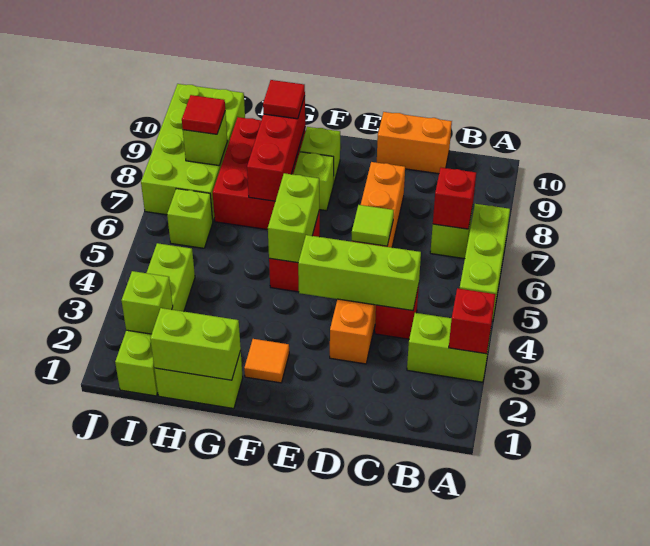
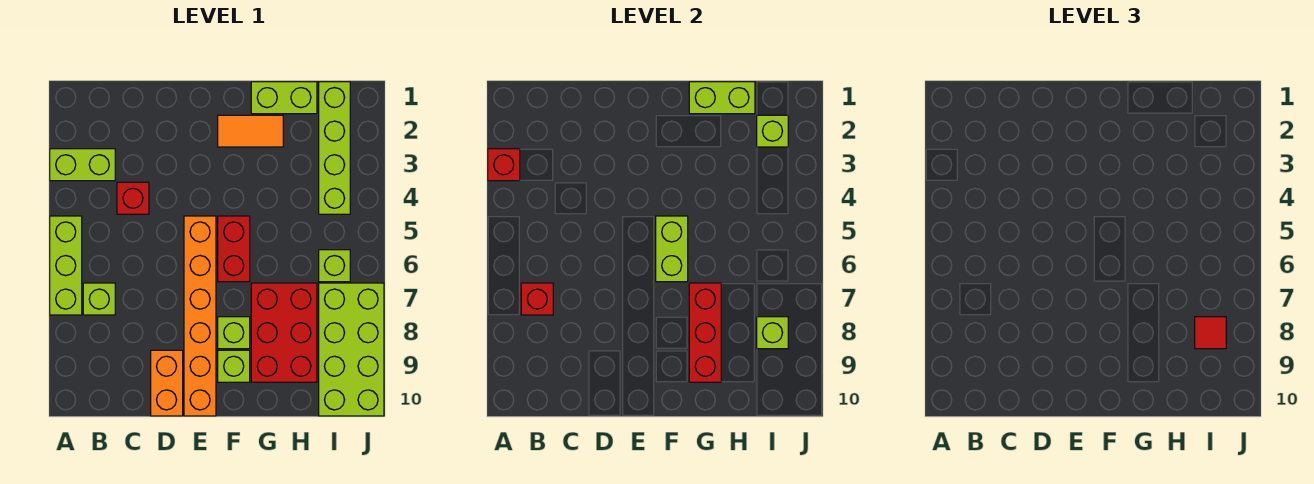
lime brick C4:E4 level 2 -> none
orange brick C10:D10 level 1 -> orange brick D9:D10 level 1
orange brick D3:D8 level 1 -> orange brick E5:E10 level 1
lime tile D6 level 2 -> none
orange tile F2 level 1 -> orange tile F2:G2 level 1
red tile G9 level 3 -> none

